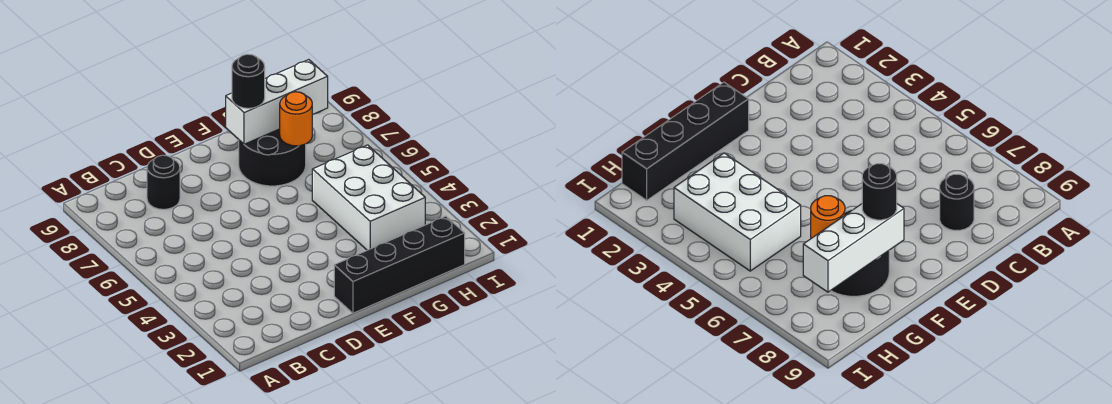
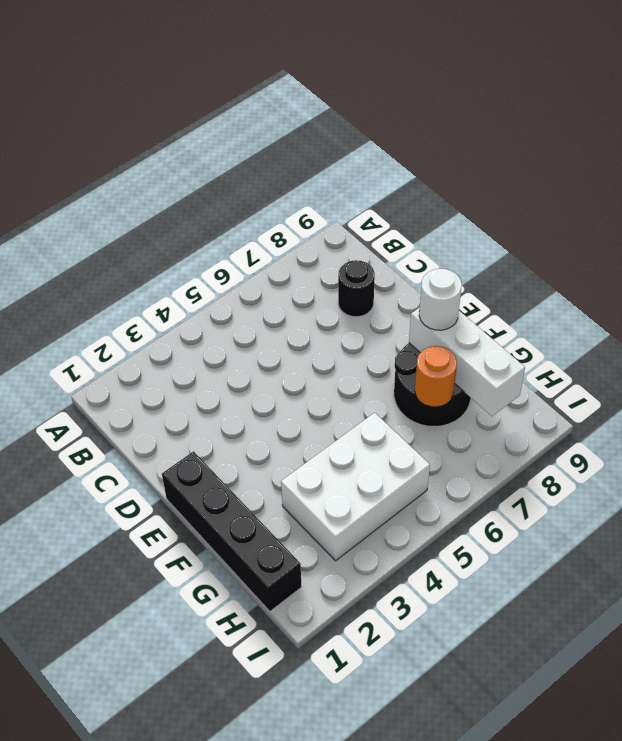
black round brick F8 level 3 -> white round brick F8 level 3

